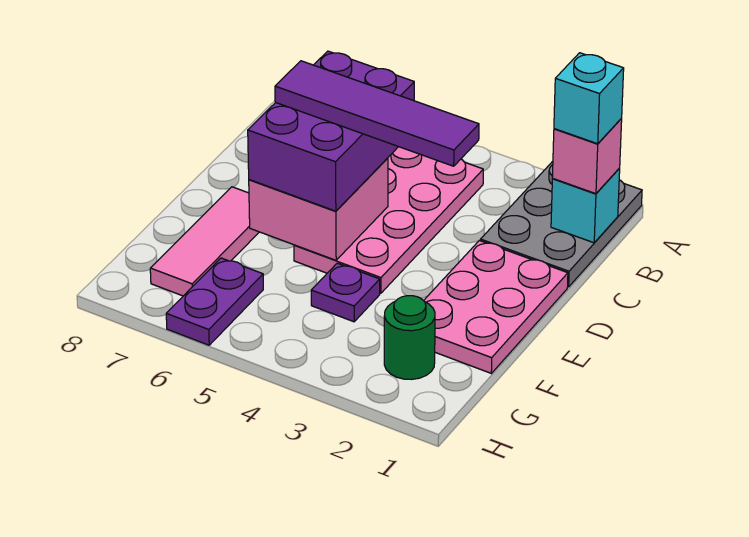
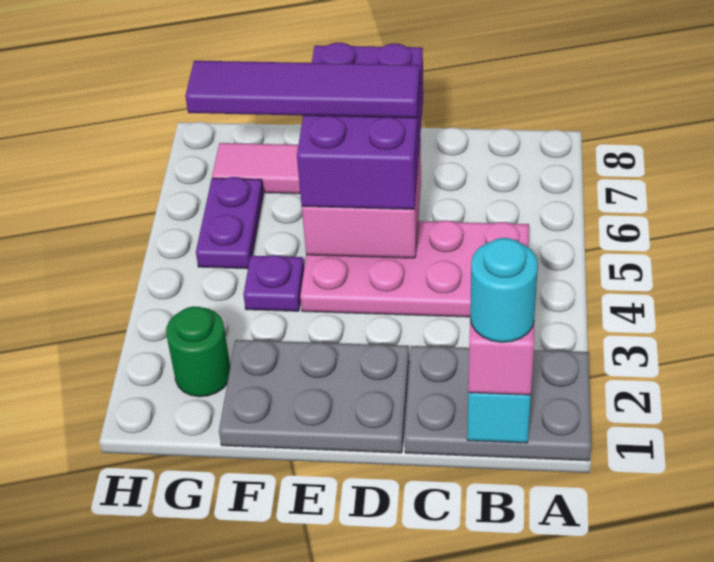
cyan brick B1 level 4 -> cyan round brick B1 level 4
purple brick C5:E6 level 3 -> purple brick D5:E7 level 3
pink plate D1:F2 level 1 -> grey plate D1:F2 level 1
purple tile D3:D6 level 4 -> purple tile D6:G6 level 4
purple plate G6:H6 level 1 -> purple plate G5:G6 level 1

